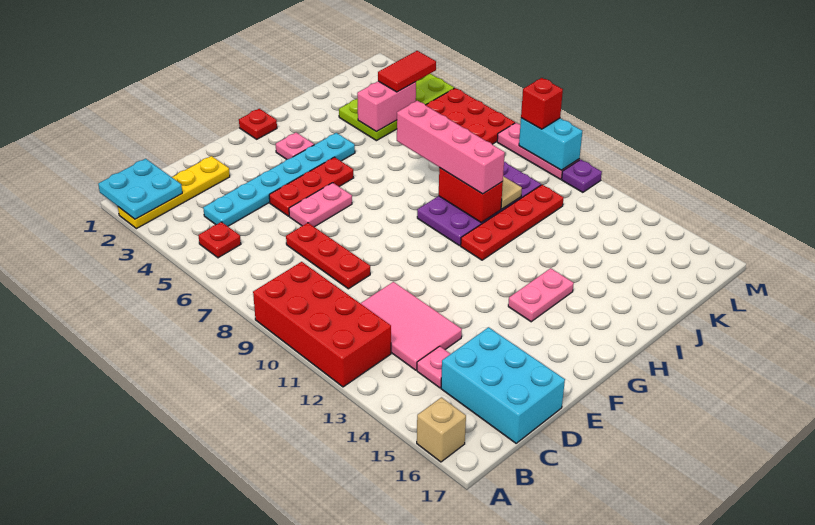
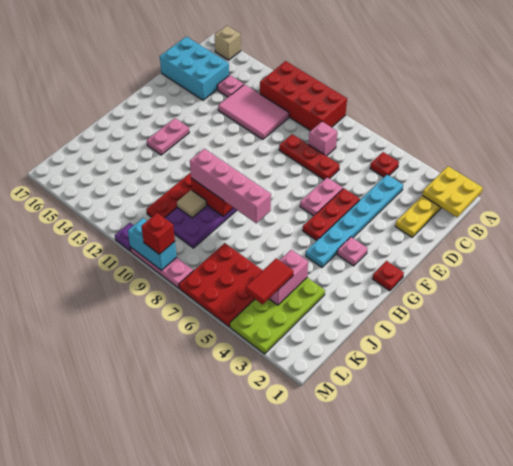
cyan plate A1:B2 level 2 -> yellow plate A1:B2 level 2
none -> pink brick C8 level 1

